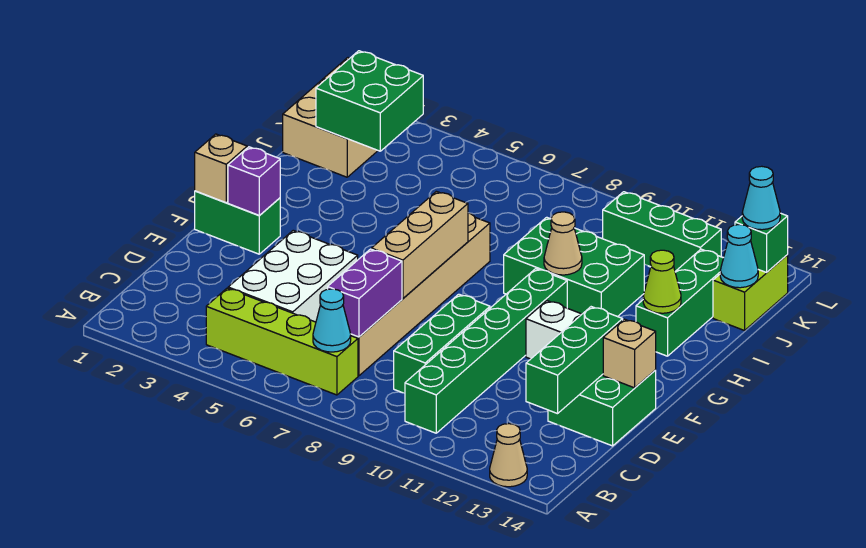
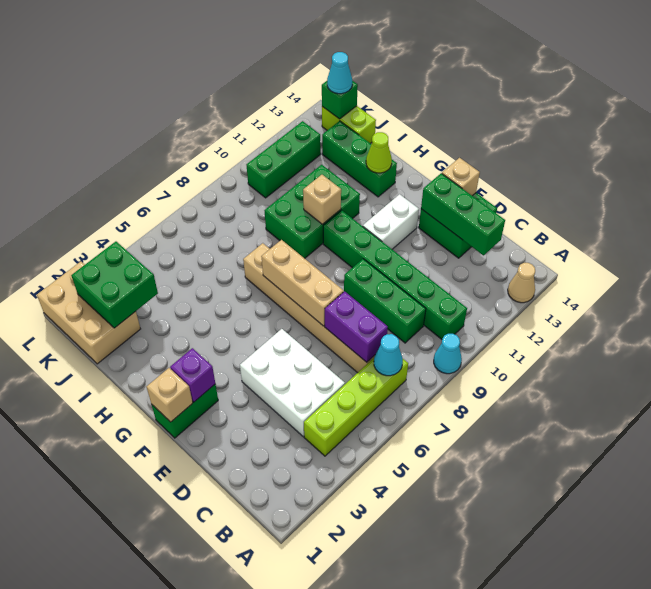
tan cone H10 level 2 -> tan brick H10 level 2
cyan cone J14 level 2 -> cyan cone A9 level 1

